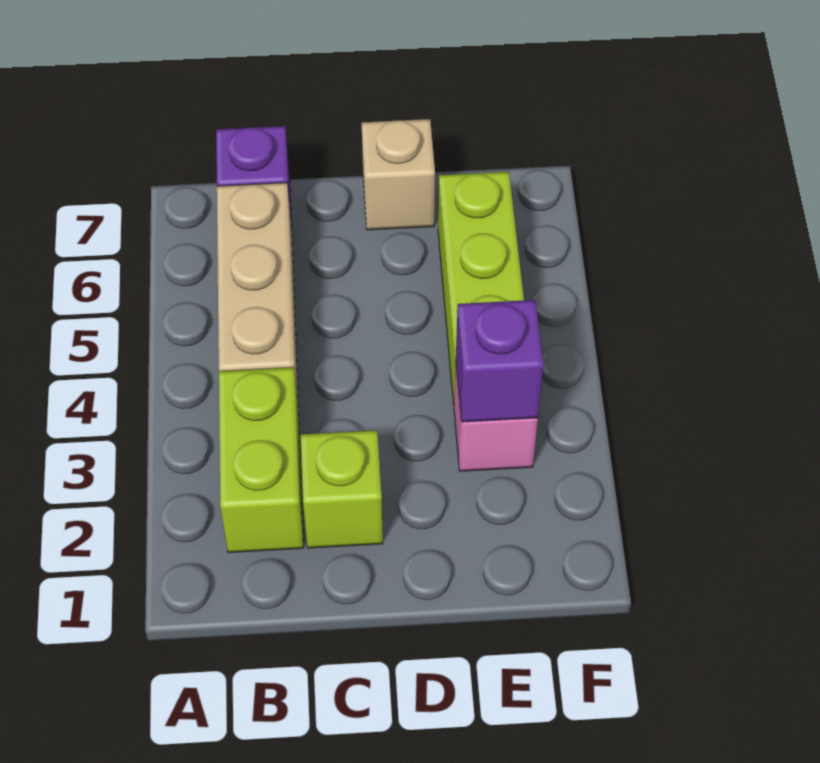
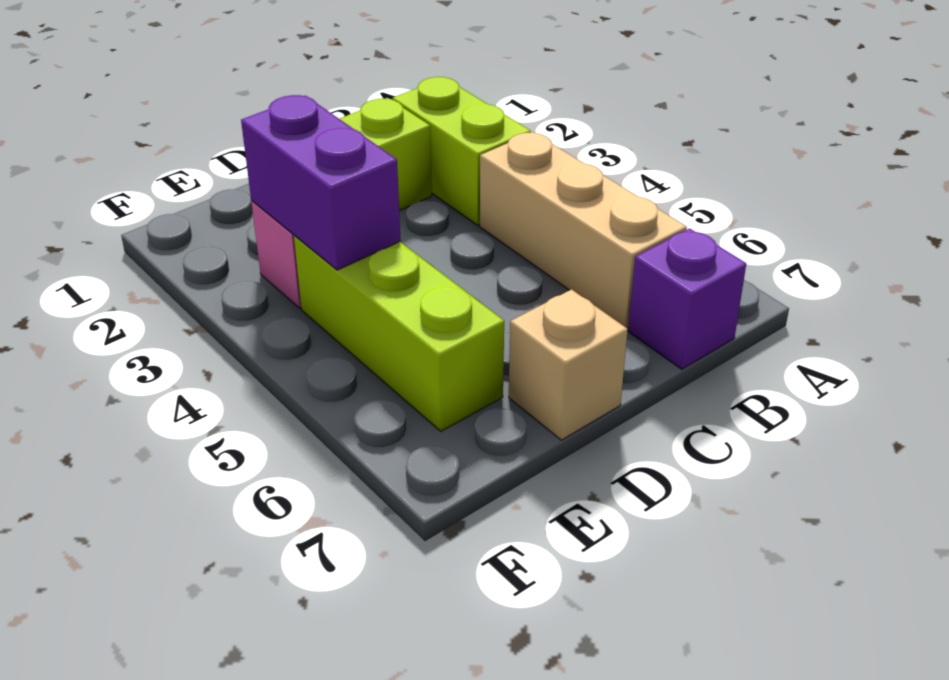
purple brick E3 level 2 -> purple brick E3:E4 level 2

